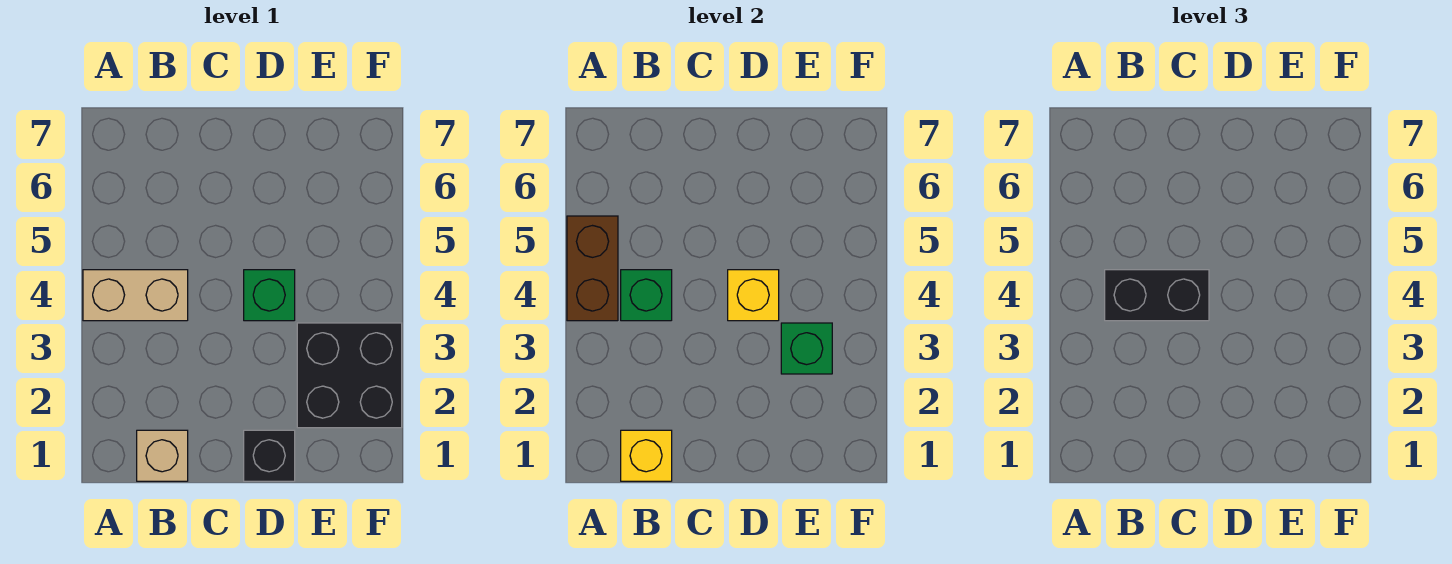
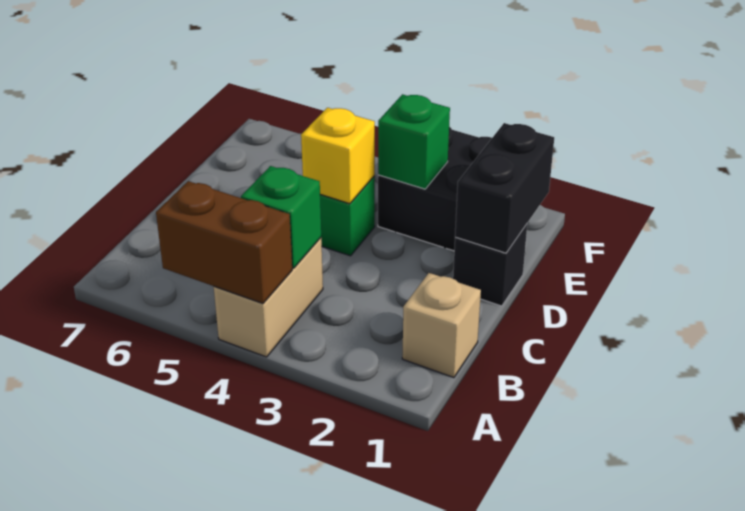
yellow brick B1 level 2 -> none
black brick B4:C4 level 3 -> black brick D1:E1 level 2

